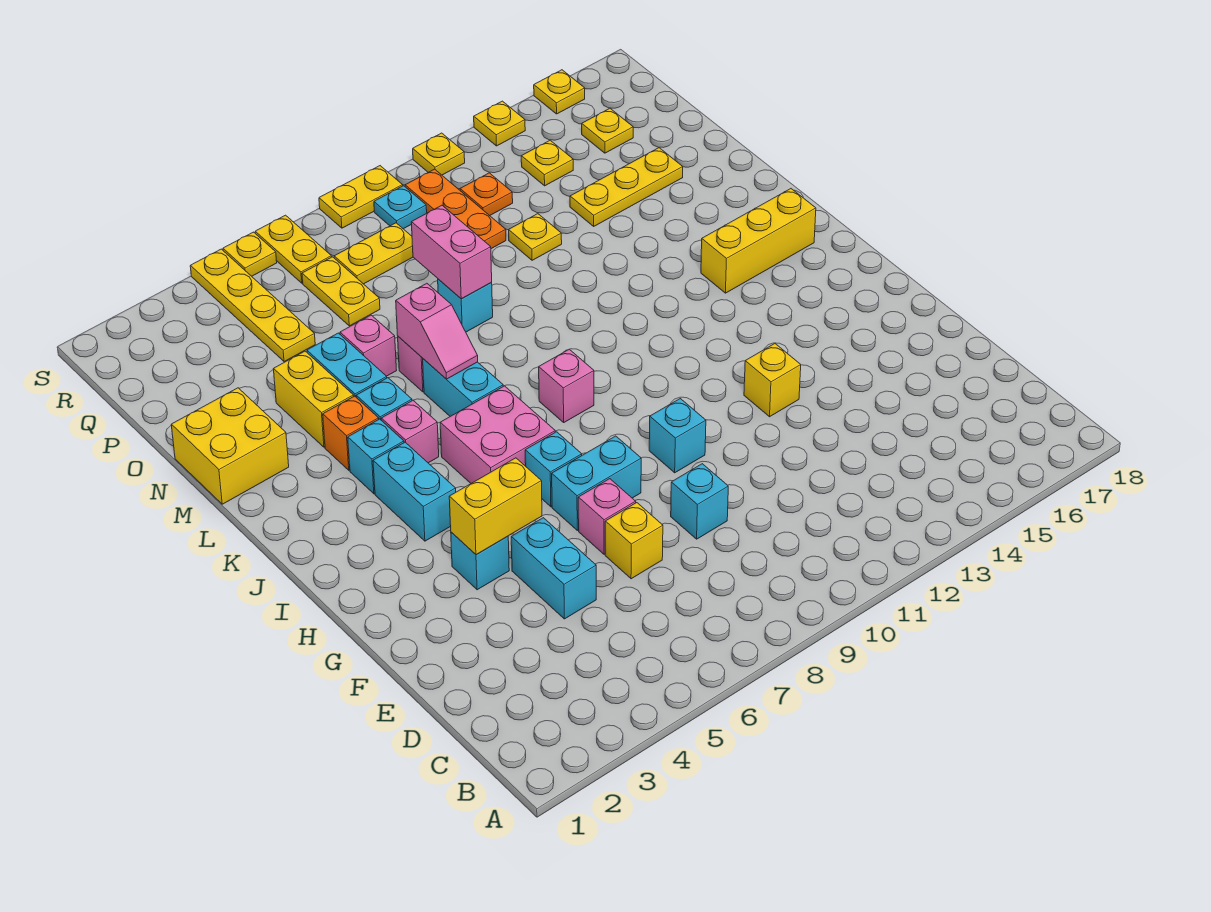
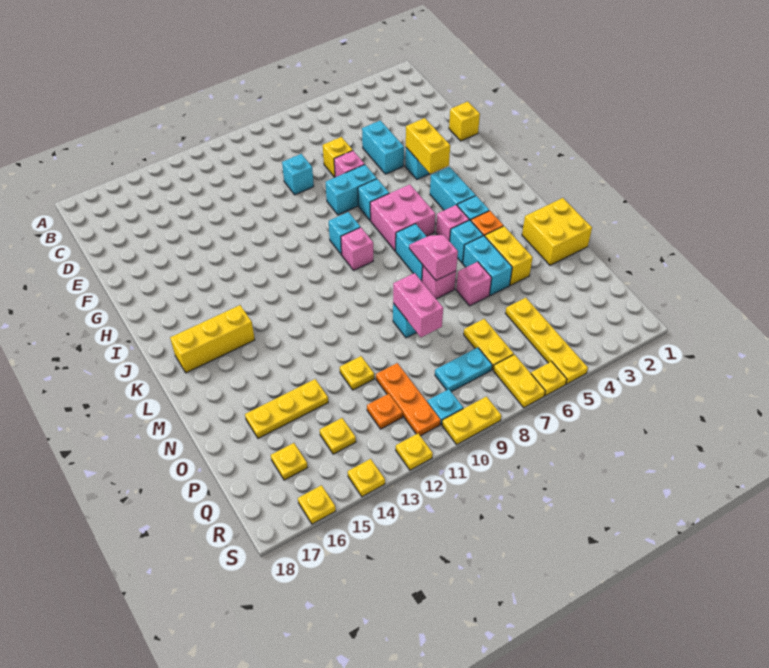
yellow brick G4:G5 level 2 -> yellow brick G4:H4 level 2
cyan brick G10 level 1 -> cyan brick I9 level 1
yellow brick G13 level 1 -> yellow brick F1 level 1
yellow plate Q8:Q9 level 1 -> cyan plate Q8:Q9 level 1

